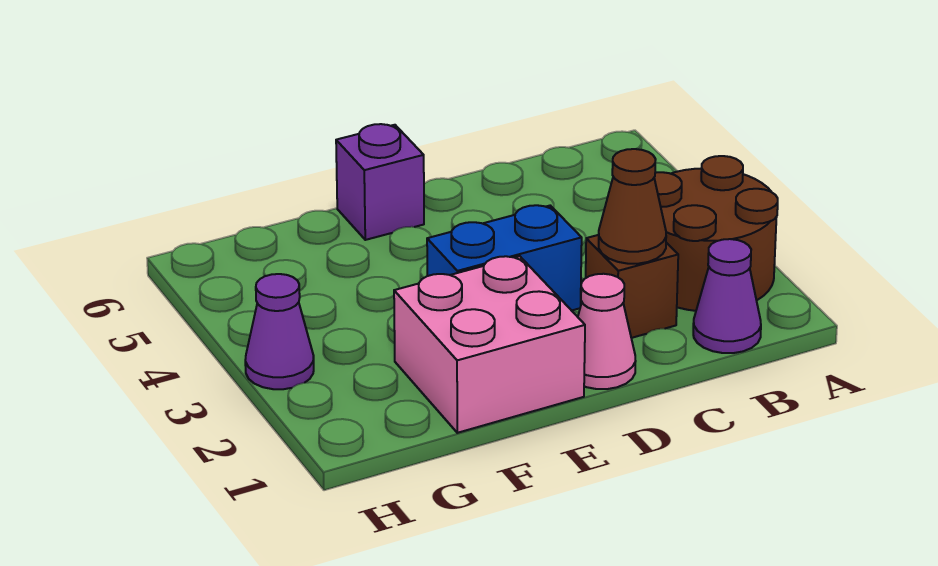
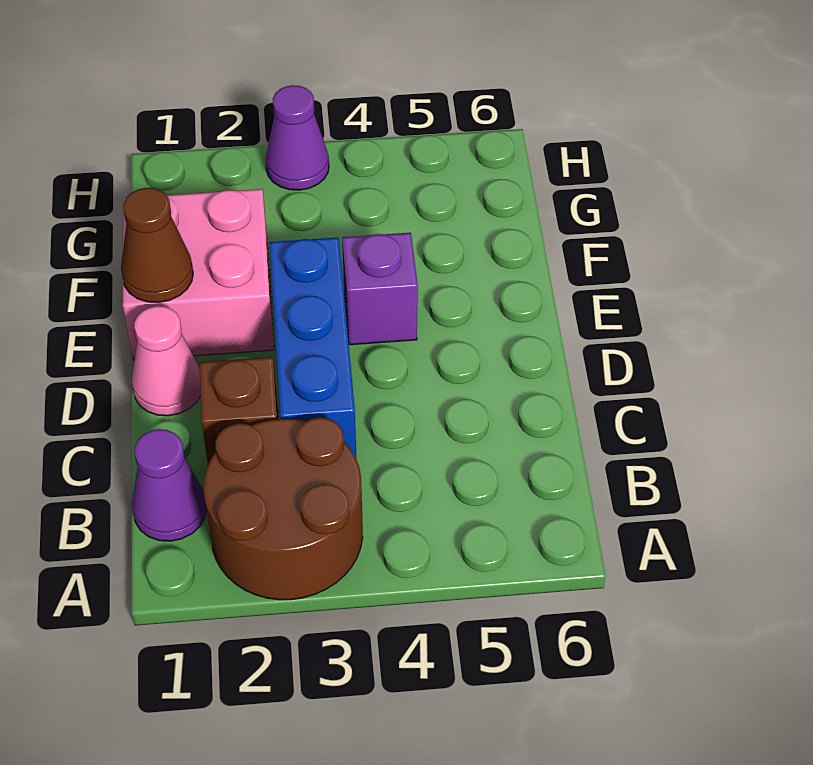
brown cone C2 level 2 -> brown cone E1 level 2
blue brick D3:E3 level 1 -> blue brick C3:E3 level 1
purple brick E6 level 1 -> purple brick E4 level 1

